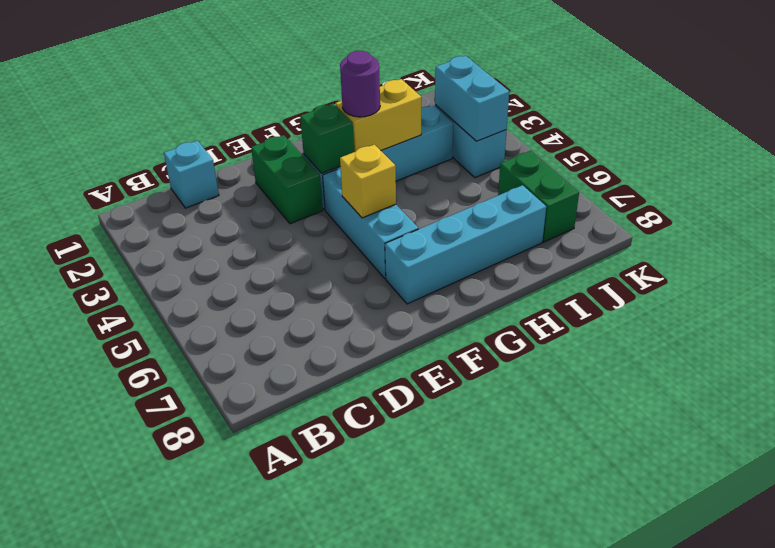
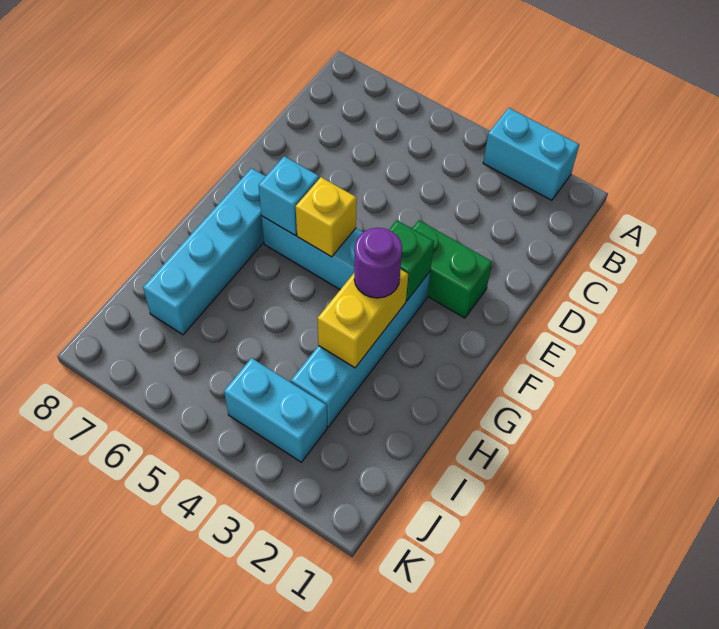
cyan brick C1 level 1 -> cyan brick F6 level 2
cyan brick J3:J4 level 2 -> cyan brick A2:A3 level 1
green brick J6:J7 level 1 -> none

